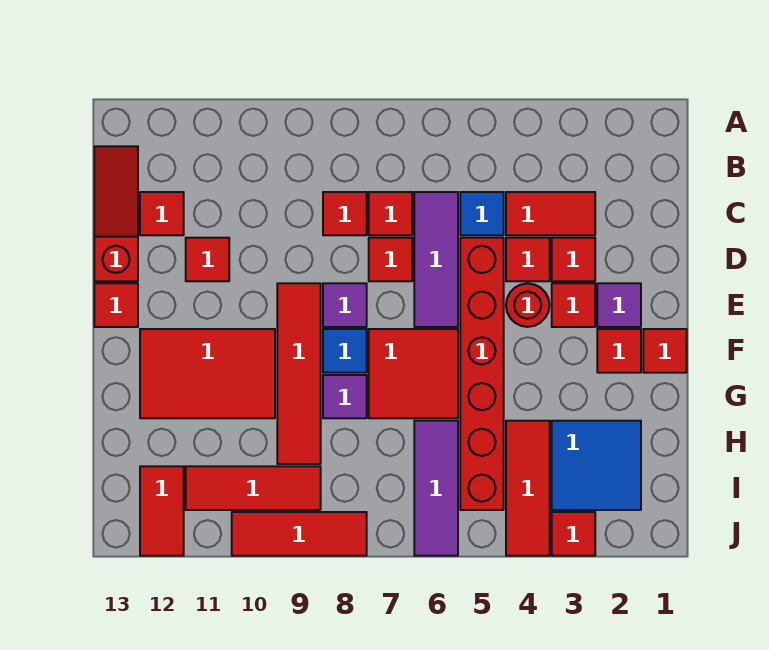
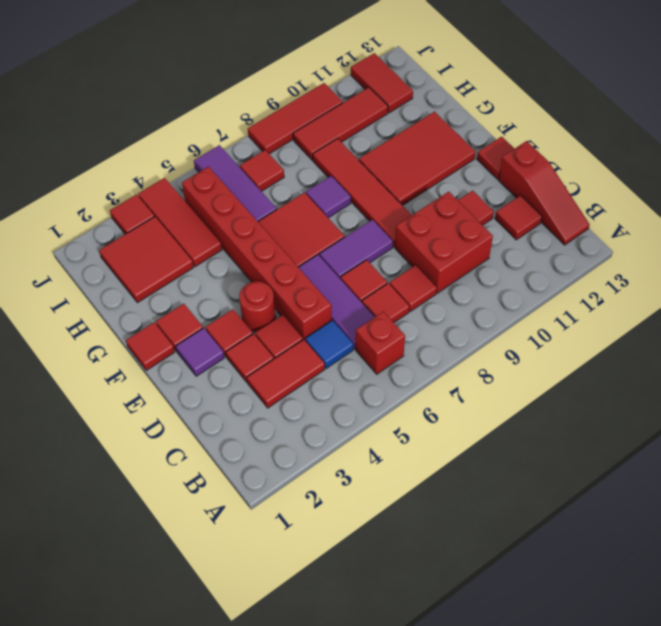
none -> red brick B6 level 1
none -> red brick C9:D10 level 1
purple tile E8 level 1 -> purple tile E7:E8 level 1
blue tile F8 level 1 -> none
blue tile H2:I3 level 1 -> red tile H2:I3 level 1
none -> red tile I7 level 1

